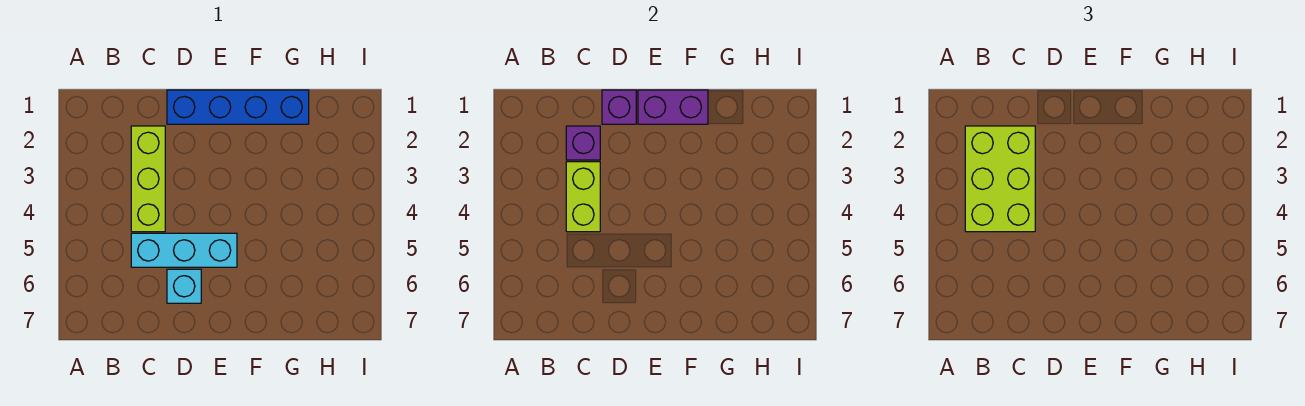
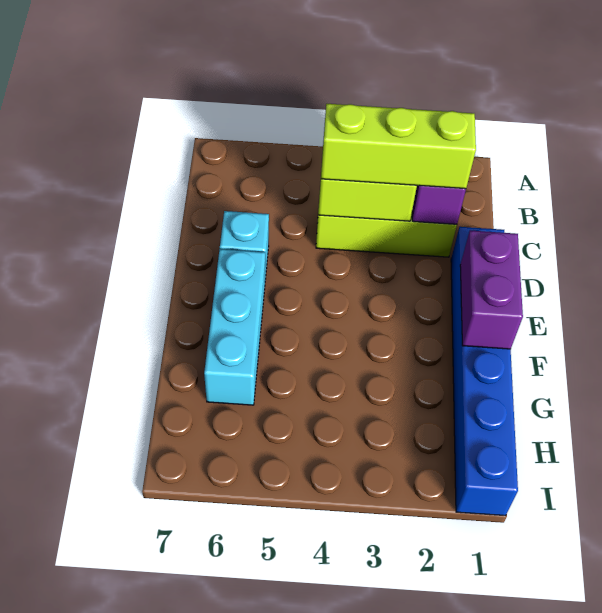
lime brick B2:C4 level 3 -> lime brick C2:C4 level 3
cyan brick C5:E5 level 1 -> cyan brick E6:G6 level 1
blue brick D1:G1 level 1 -> blue brick D1:I1 level 1
purple brick D1 level 2 -> none

